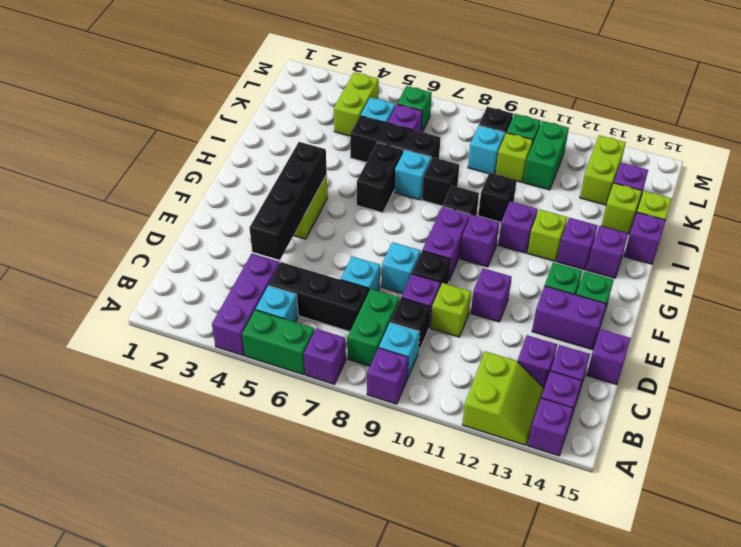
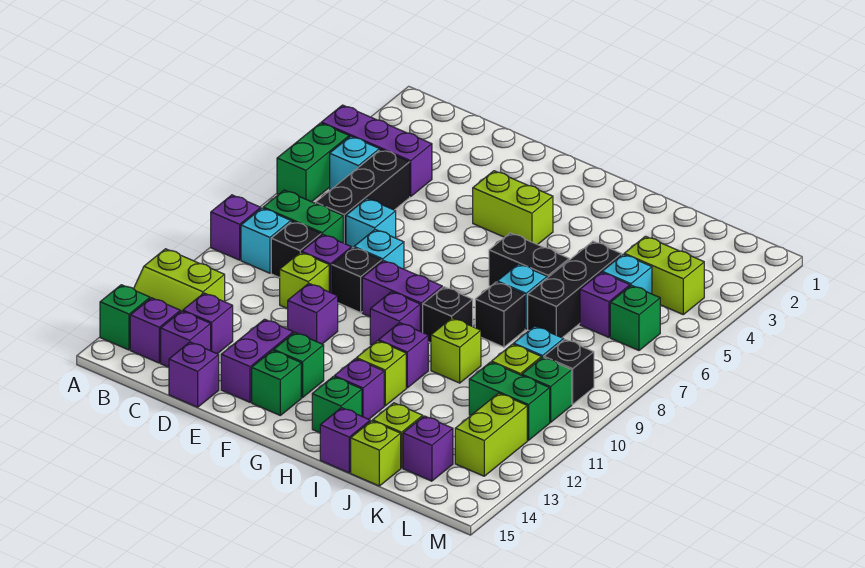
purple brick A7 level 1 -> none
purple brick A14 level 1 -> green brick A14 level 1
black brick D4:G4 level 2 -> none
purple brick H14 level 1 -> green brick H14 level 1
black brick I10 level 1 -> lime brick I10 level 1
lime brick K13:L13 level 1 -> lime brick L12:L13 level 1

